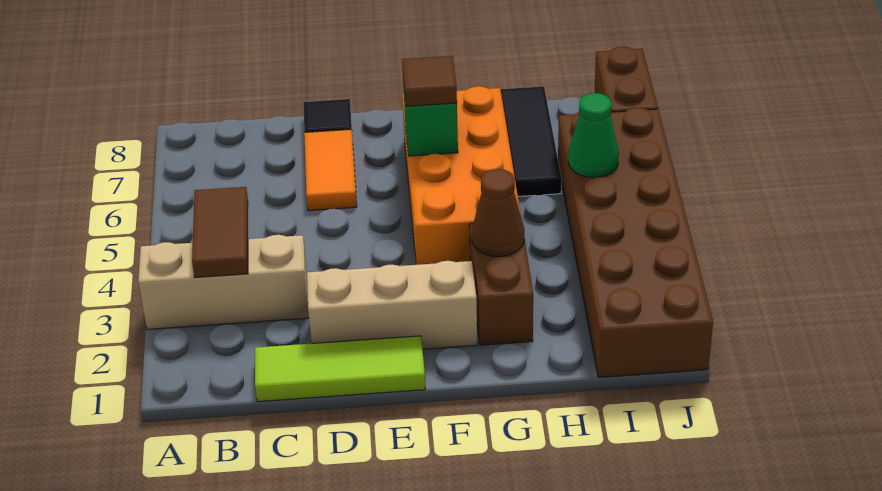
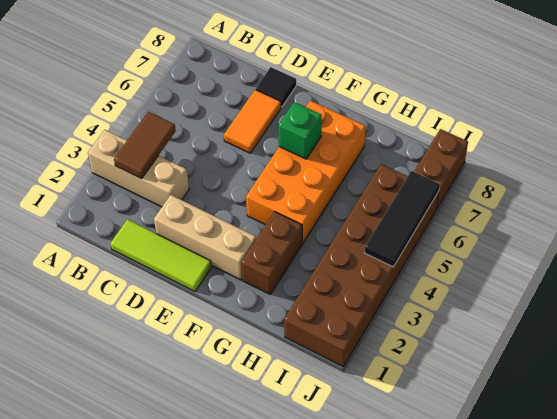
brown tile F6 level 3 -> none
brown cone G3 level 2 -> none
black tile H6:H8 level 1 -> black tile J4:J6 level 2
green cone I5 level 2 -> none

